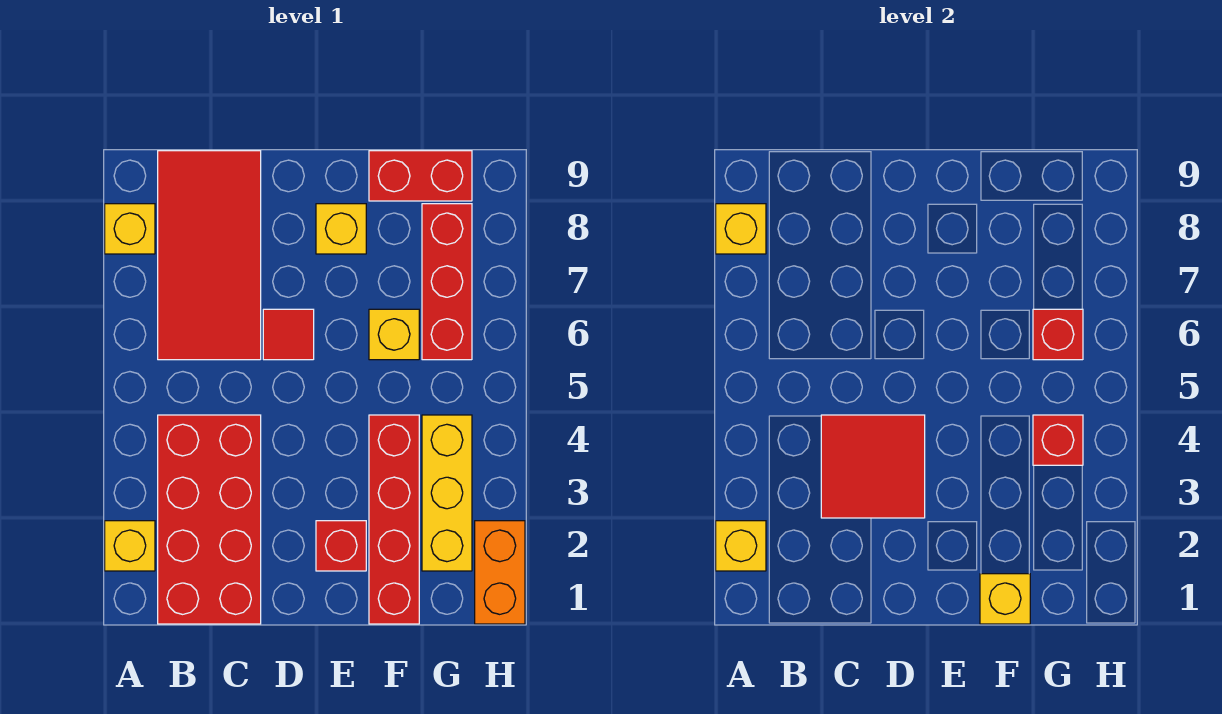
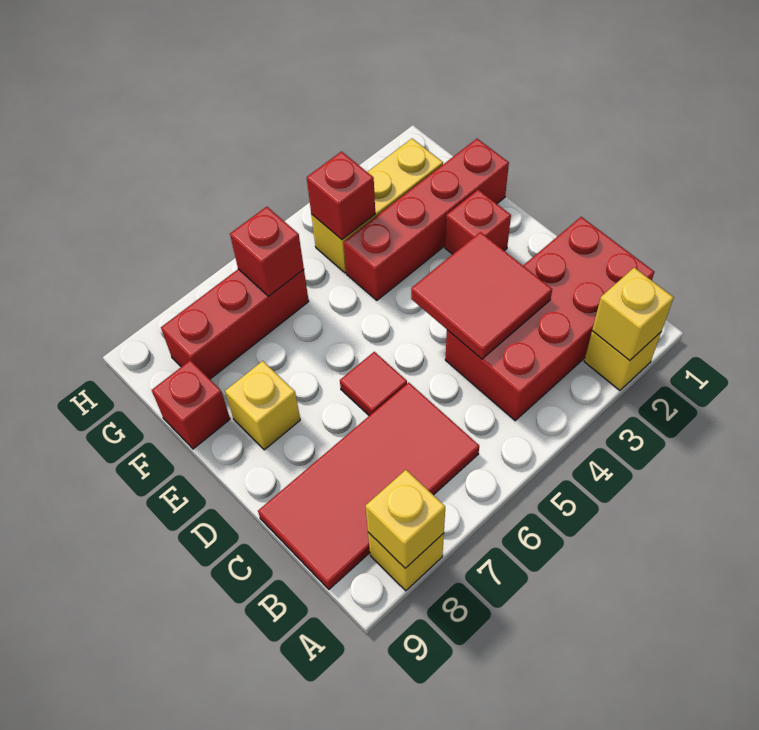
yellow brick F1 level 2 -> none
yellow brick F6 level 1 -> none
red brick F9:G9 level 1 -> red brick F9 level 1
orange brick H1:H2 level 1 -> none

